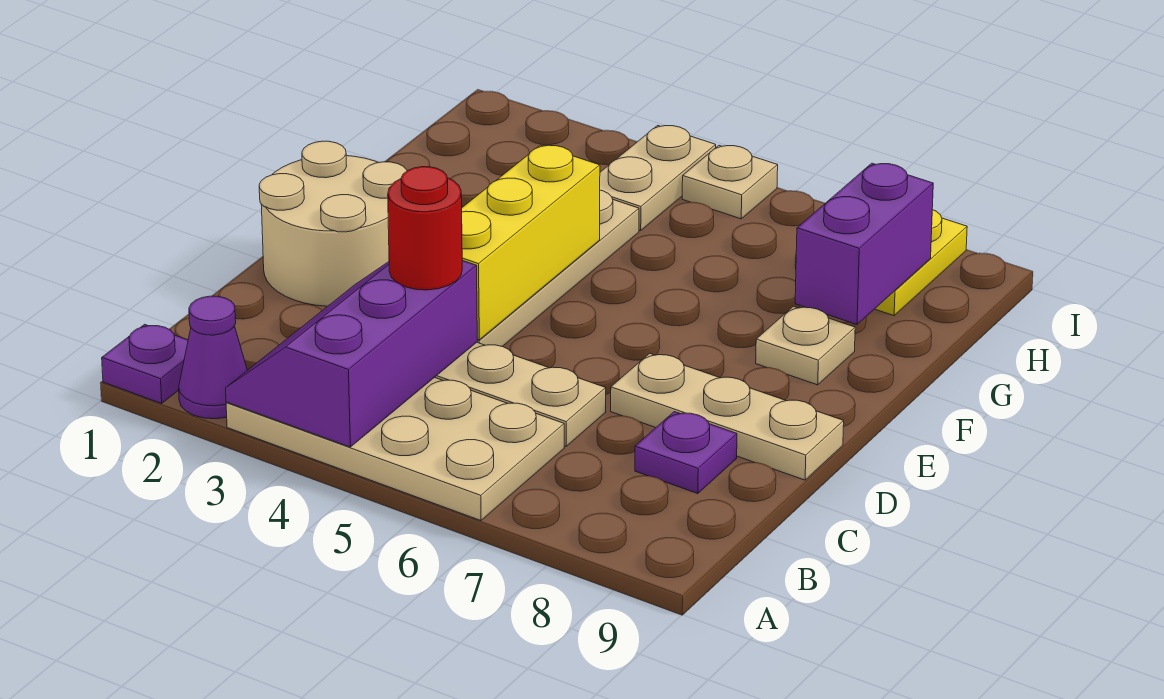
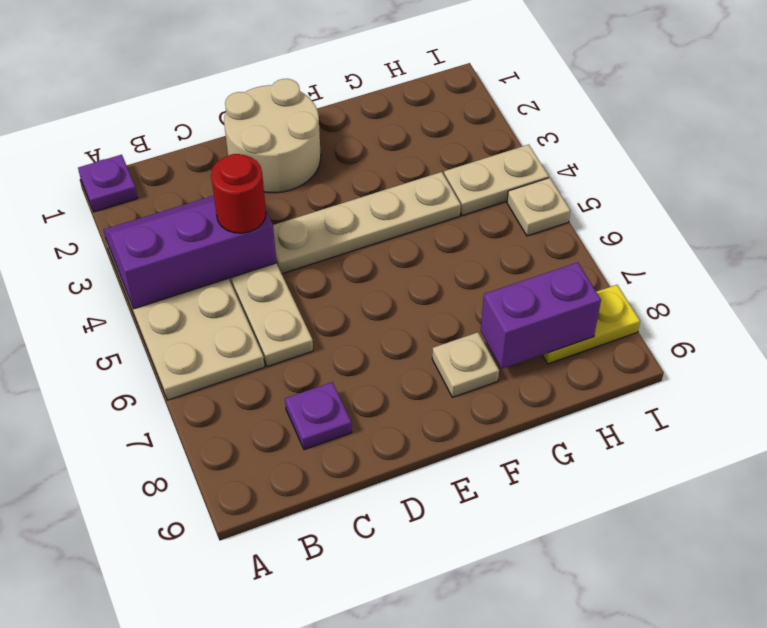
purple cone A2 level 1 -> none
yellow brick D4:F4 level 2 -> none
tan plate D7:D9 level 1 -> none

